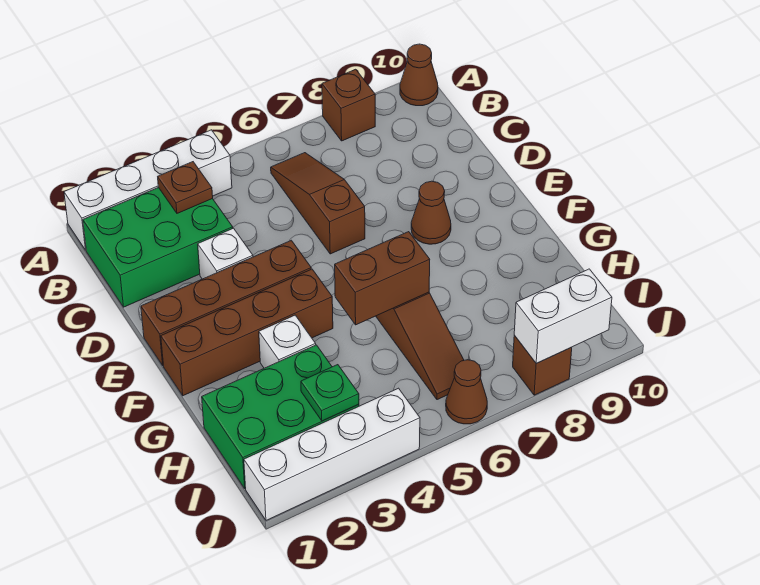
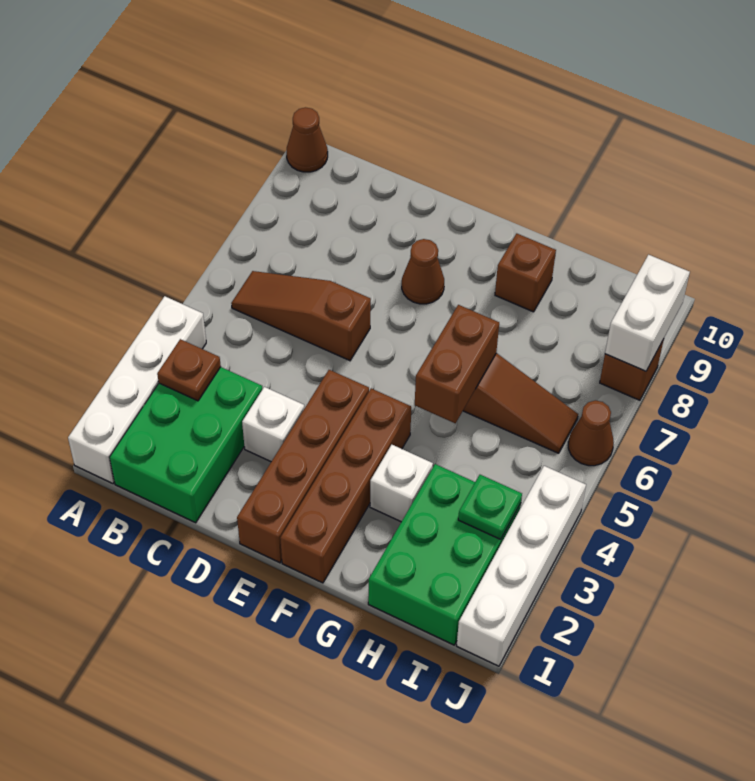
brown brick A8 level 1 -> brown brick G9 level 1

